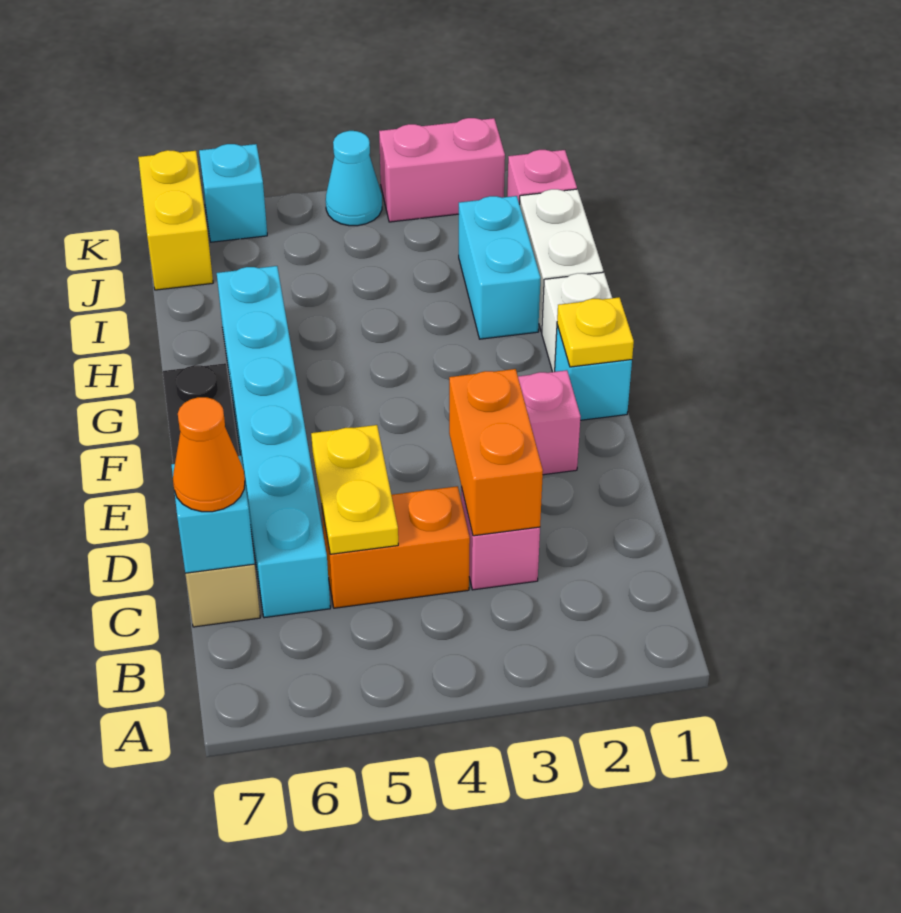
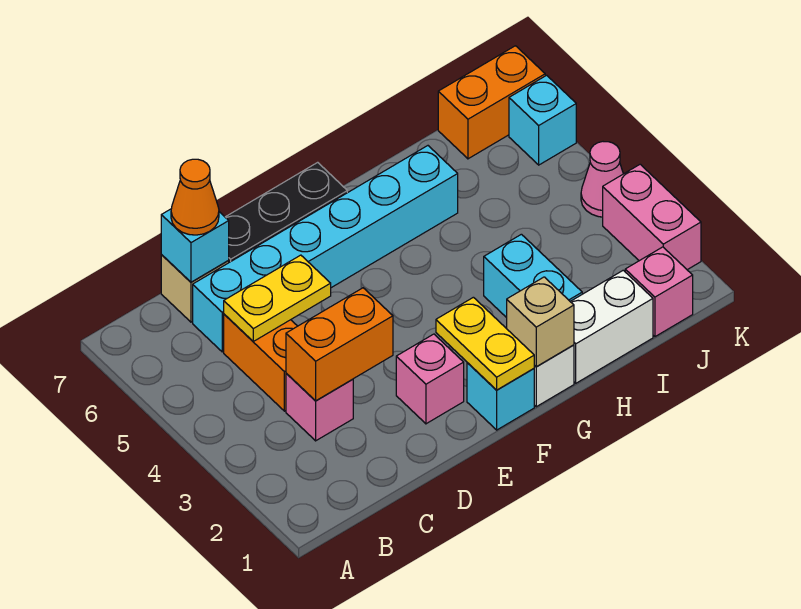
yellow plate F1 level 2 -> yellow plate F1:F2 level 2
none -> tan brick G1 level 2
cyan brick H2:I2 level 1 -> cyan brick H2:H3 level 1
yellow brick J7:K7 level 1 -> orange brick J7:K7 level 1
cyan cone K4 level 1 -> pink cone K4 level 1

